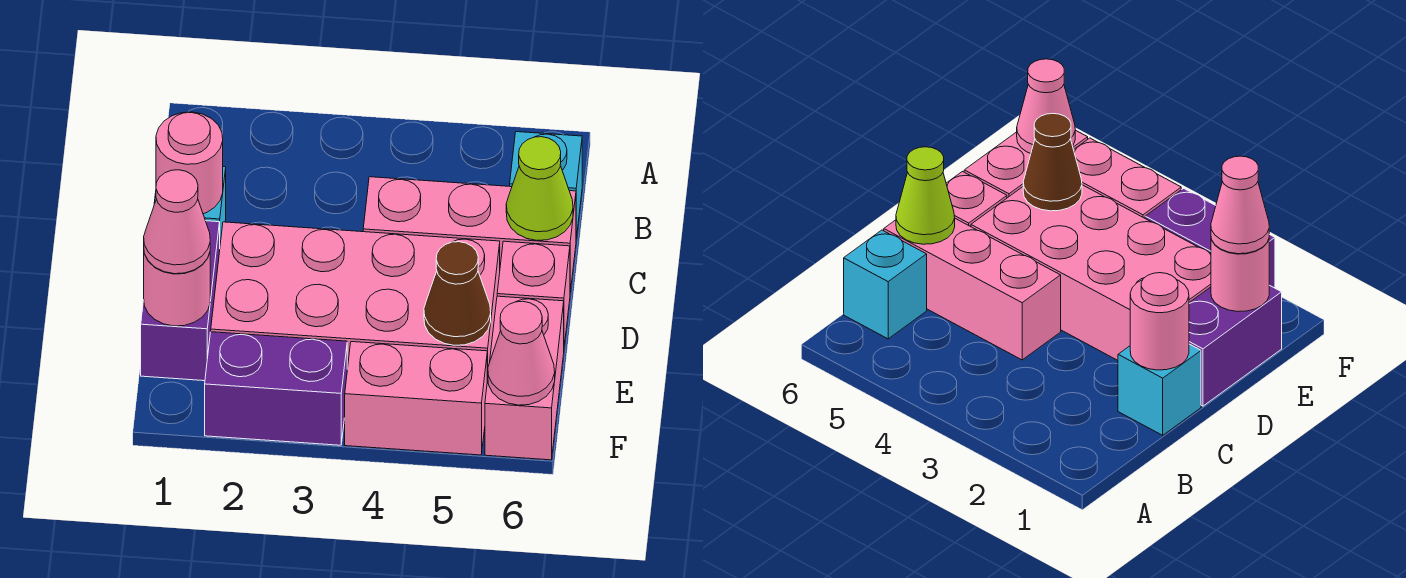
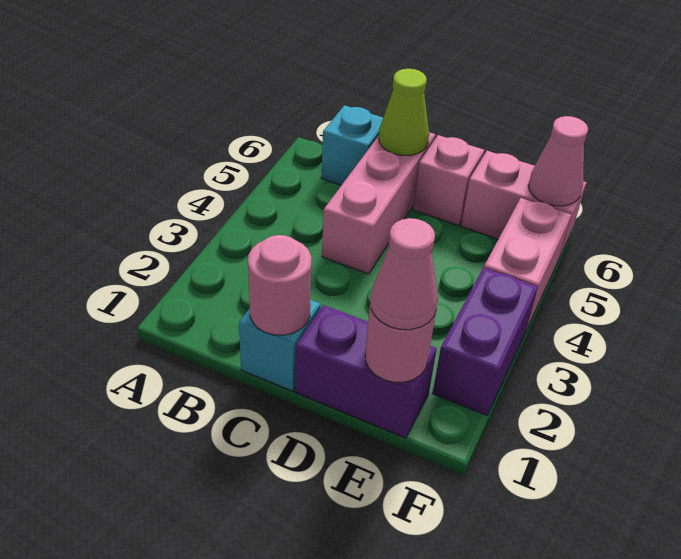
pink brick D2:E5 level 1 -> none
brown cone E5 level 2 -> none

